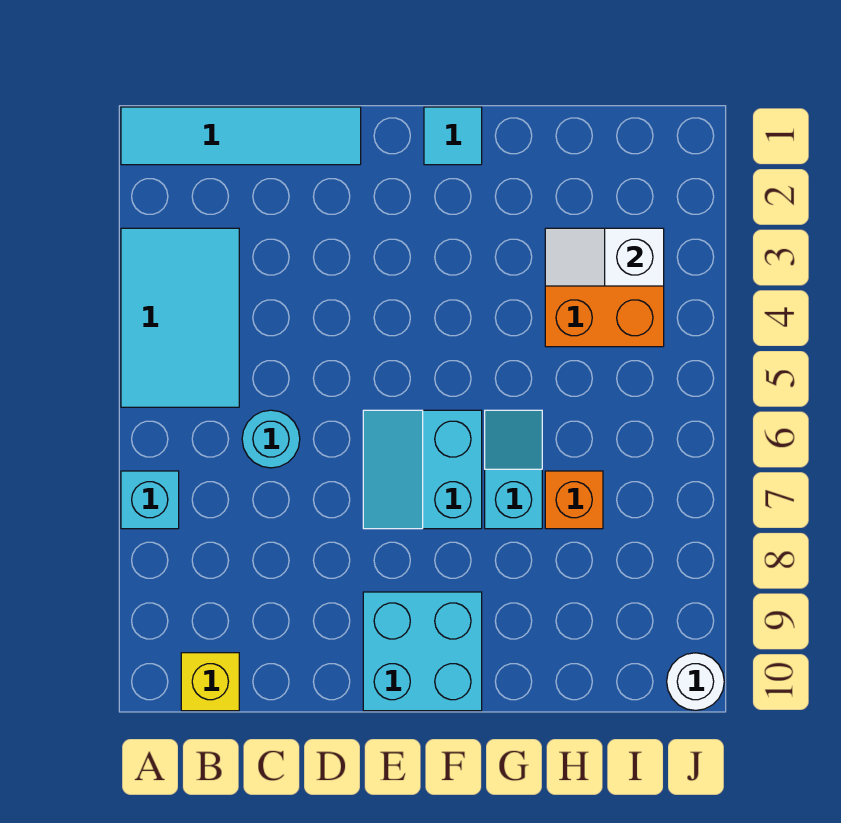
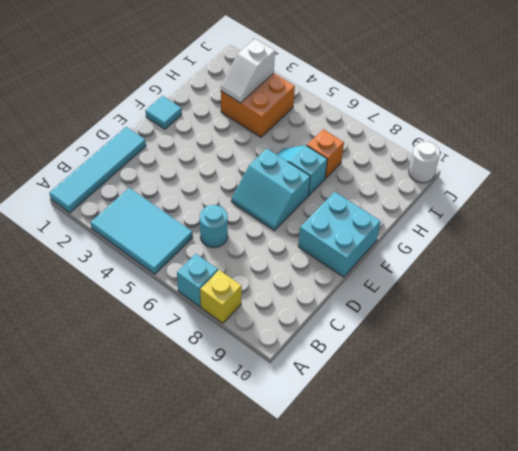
yellow brick B10 level 1 -> yellow brick A8 level 1

